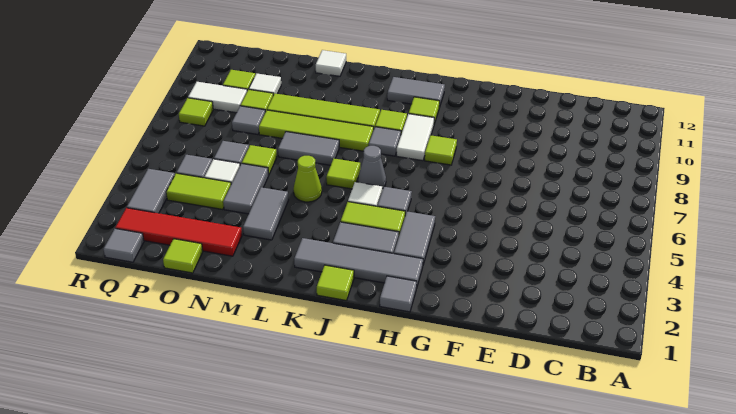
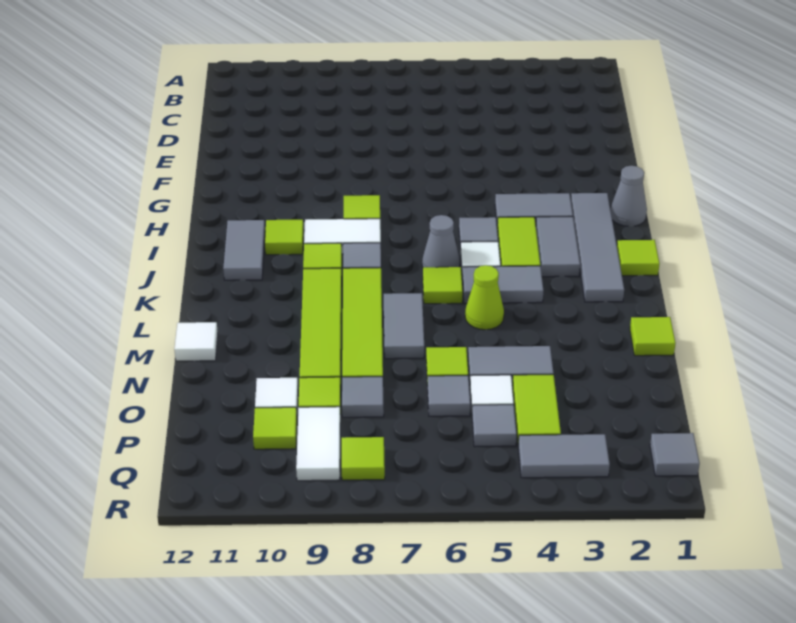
grey tile H1 level 1 -> grey cone H1 level 1
grey tile M3:M4 level 1 -> grey tile K4:K5 level 1
red tile N2:Q2 level 1 -> none
lime tile O1 level 1 -> lime tile M1 level 1

